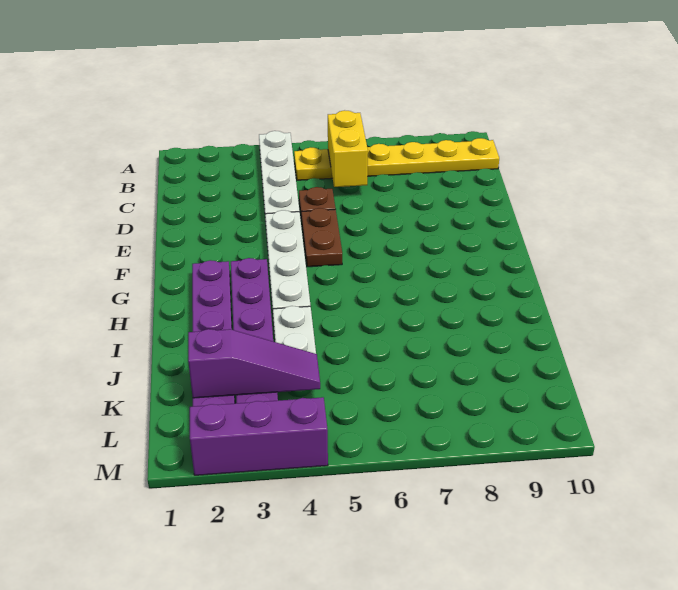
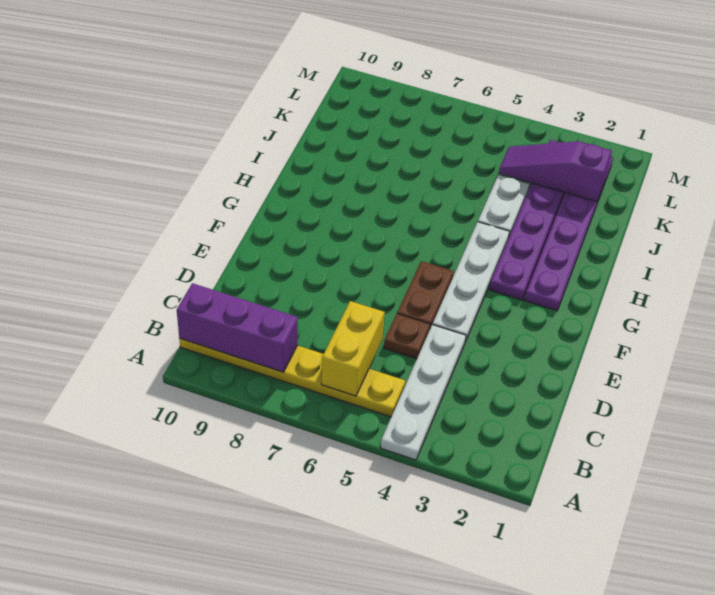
purple brick M2:M4 level 1 -> purple brick B8:B10 level 2

